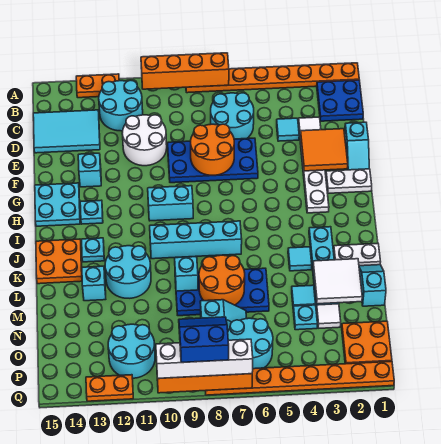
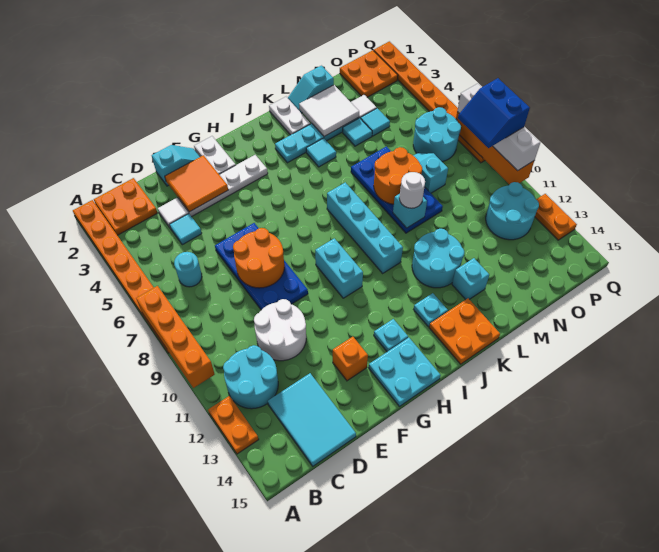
blue plate B1:C2 level 1 -> orange plate B1:C2 level 1
cyan round brick C6:D7 level 1 -> cyan round brick C6 level 1
cyan brick F13 level 1 -> orange brick F13 level 1
none -> white round brick L9 level 3
cyan plate N4 level 1 -> cyan tile N4 level 1

